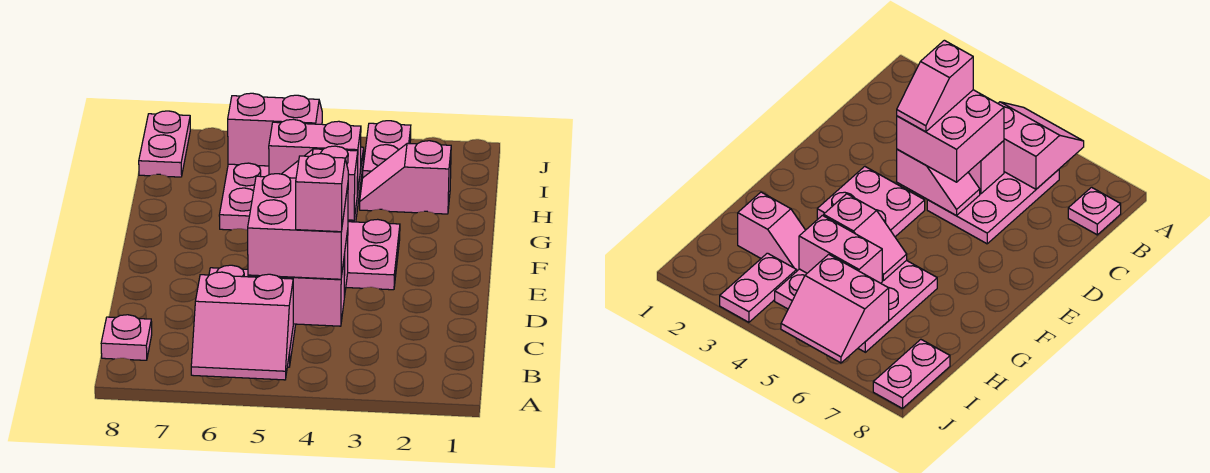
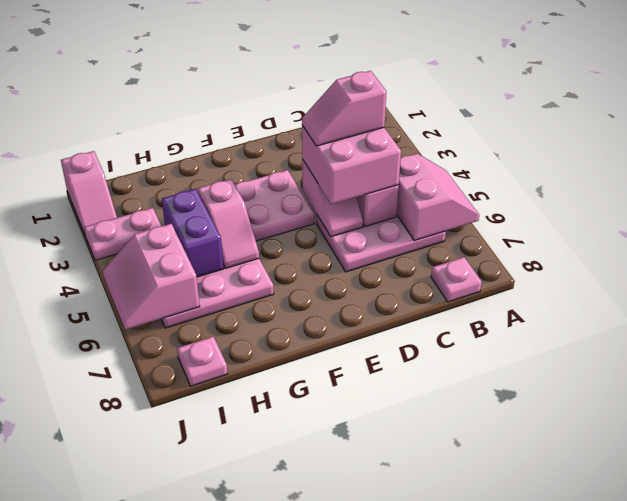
pink slope H2:H3 level 1 top 2 -> pink slope J1:J2 level 1 top 1
pink brick H4:H5 level 2 -> purple brick H4:H5 level 2
pink plate I8:J8 level 1 -> pink plate I8 level 1

